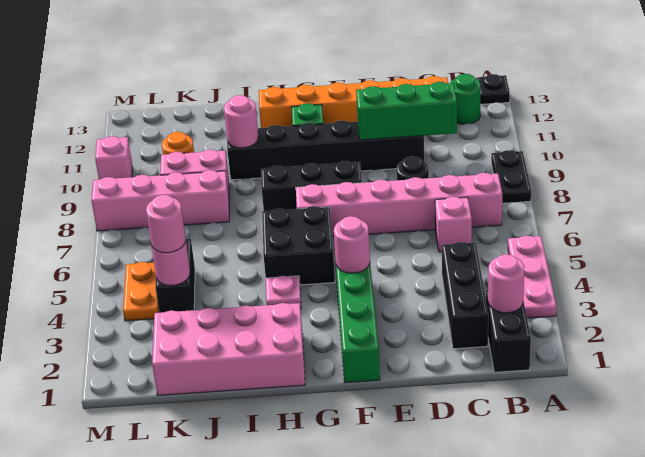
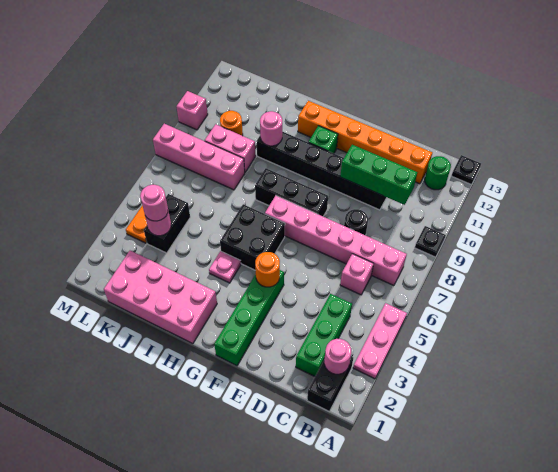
black plate A8:A9 level 1 -> black plate A9 level 1
black brick C2:C4 level 1 -> green brick C2:C4 level 1
pink round brick F4 level 2 -> orange round brick F4 level 2

